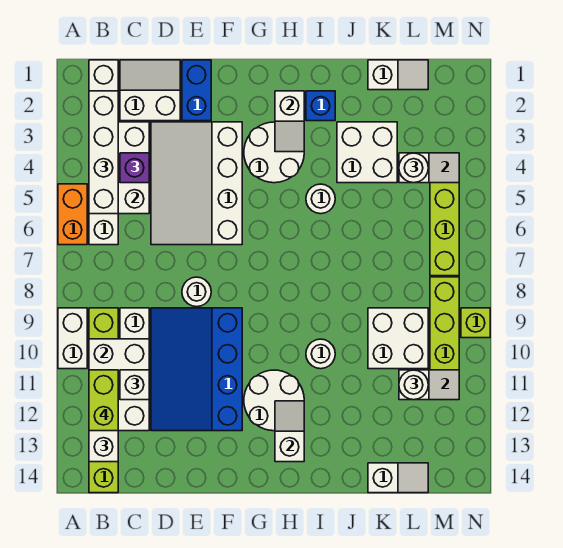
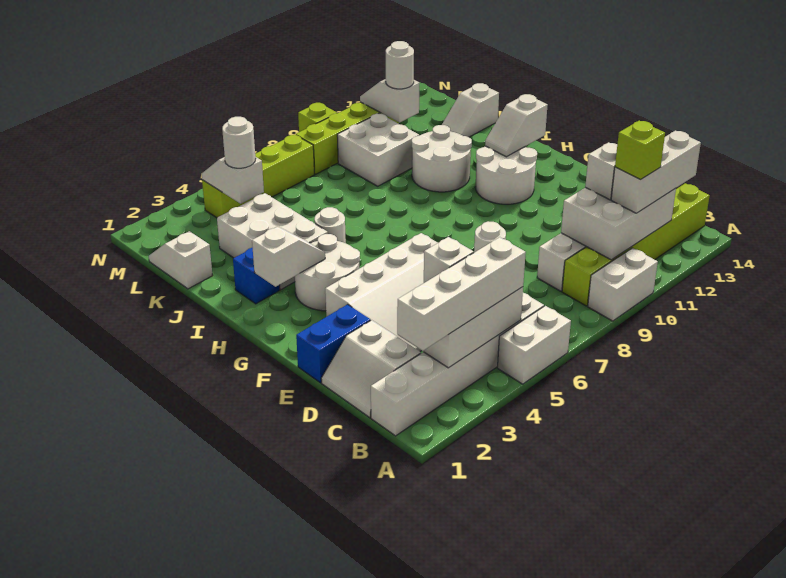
orange brick A5:A6 level 1 -> white brick A5:A6 level 1
lime brick B11:B12 level 4 -> lime brick B11 level 4
purple brick C4 level 3 -> white brick C4 level 3
blue slope D9:F12 level 1 top F -> none
white round brick I10 level 1 -> white round brick I10:J11 level 1
white brick J3:K4 level 1 -> white brick I3:K4 level 1
white slope K14:L14 level 1 top K -> white slope K13:K14 level 1 top 14

